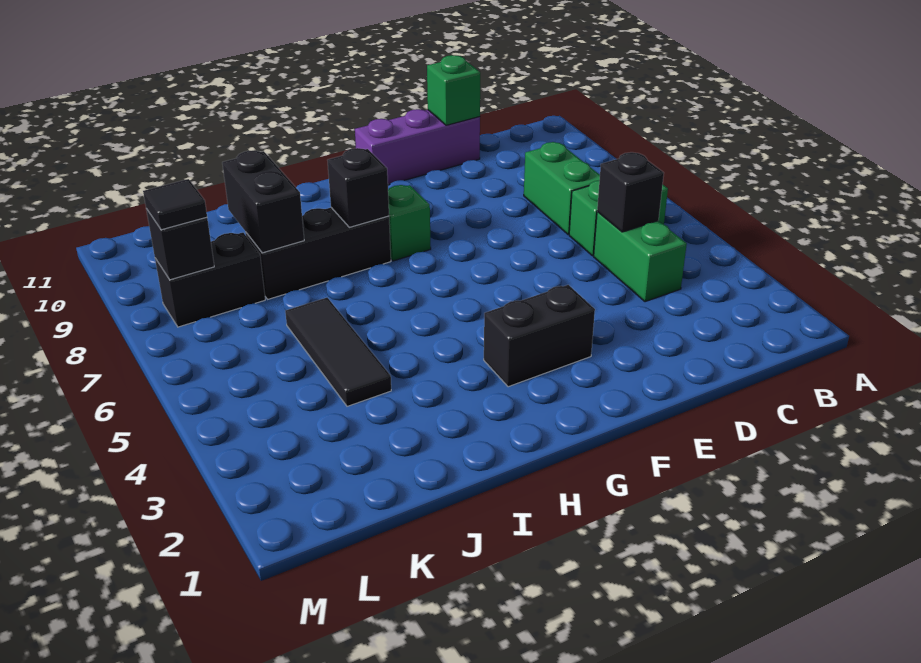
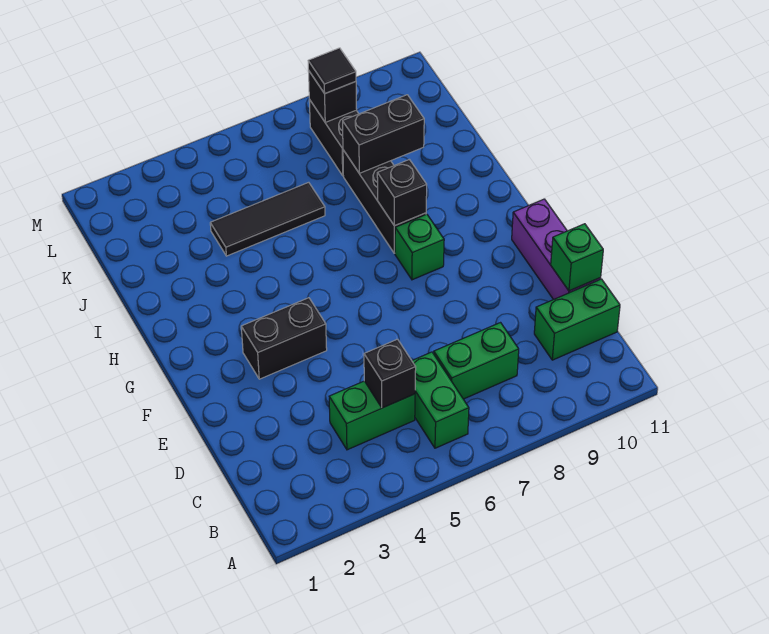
none -> green brick C10:C11 level 1
black brick F3:G3 level 1 -> black brick F3:F4 level 1

